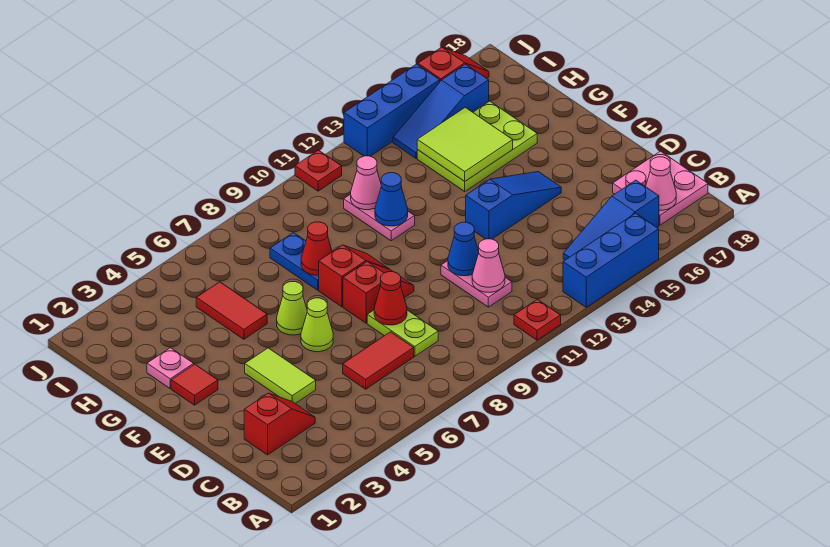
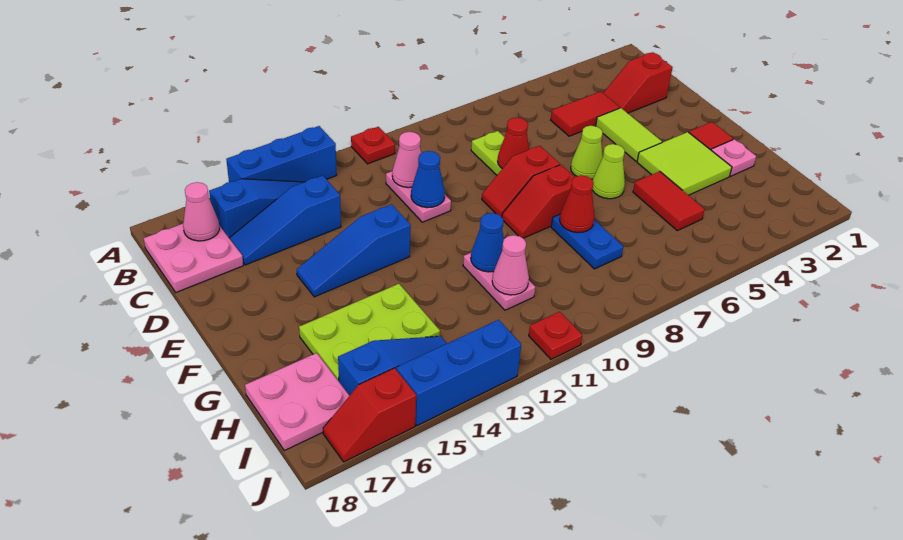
red tile C6:C7 level 1 -> red tile C4:C5 level 1
none -> blue slope C14:C16 level 1 top 14
lime tile G14:H15 level 2 -> lime tile F3:G4 level 1
none -> pink plate H17:I18 level 1

